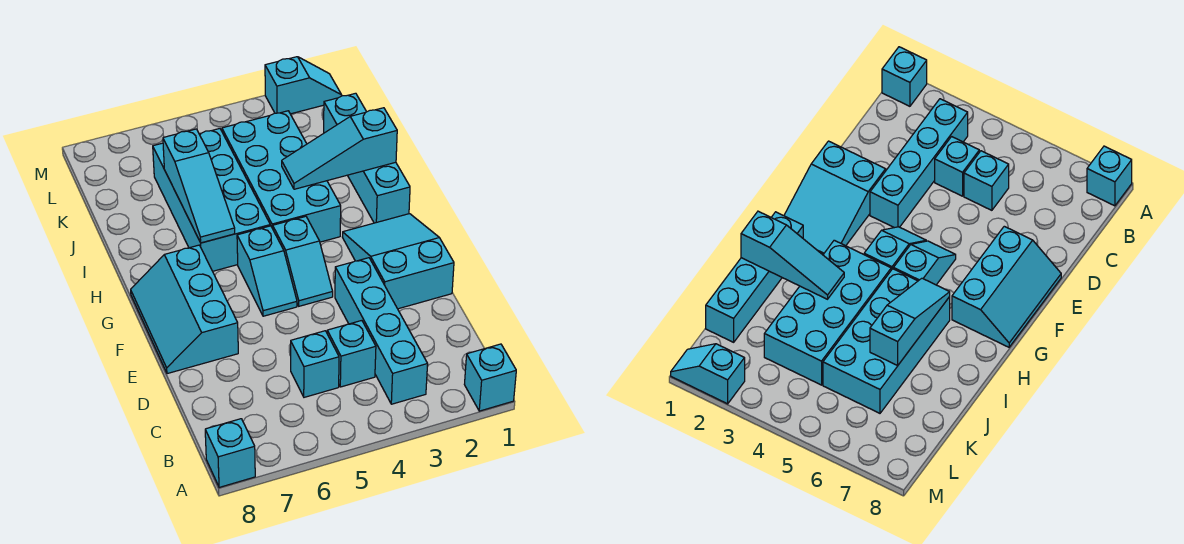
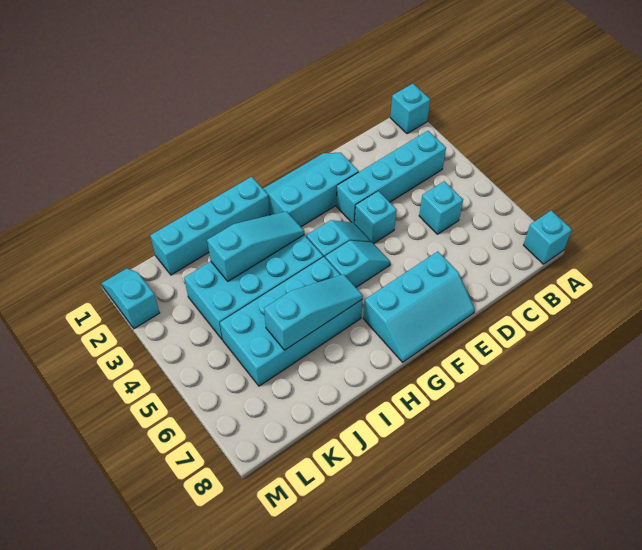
cyan brick C4 level 1 -> cyan brick E4 level 1
cyan slope E1:G2 level 1 top E -> cyan slope E1:G2 level 1 top 2
cyan slope I1:I3 level 2 top 1 -> cyan slope H3:J3 level 2 top J

